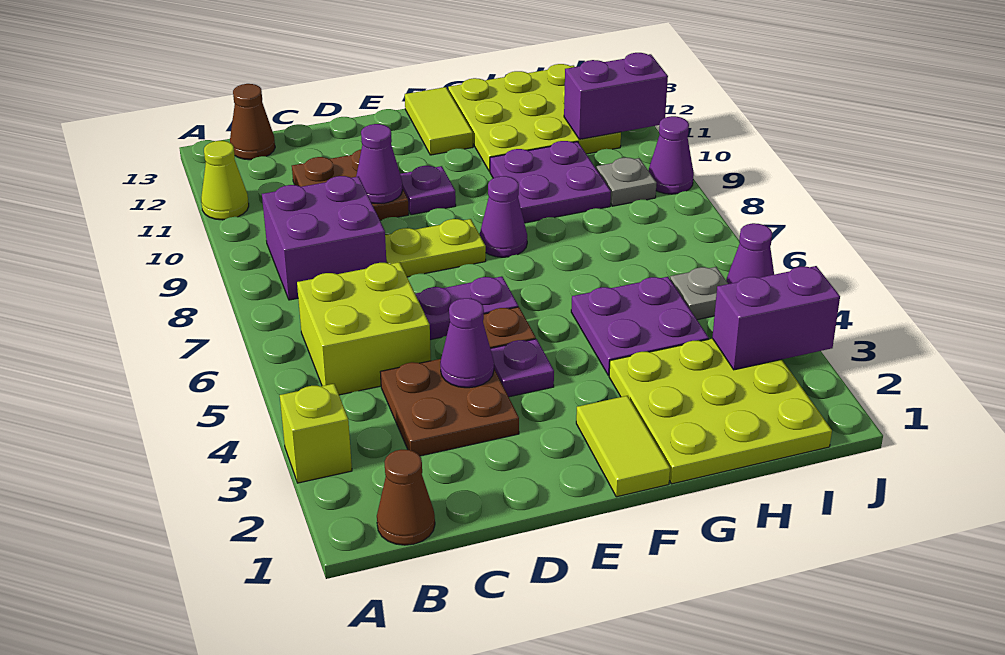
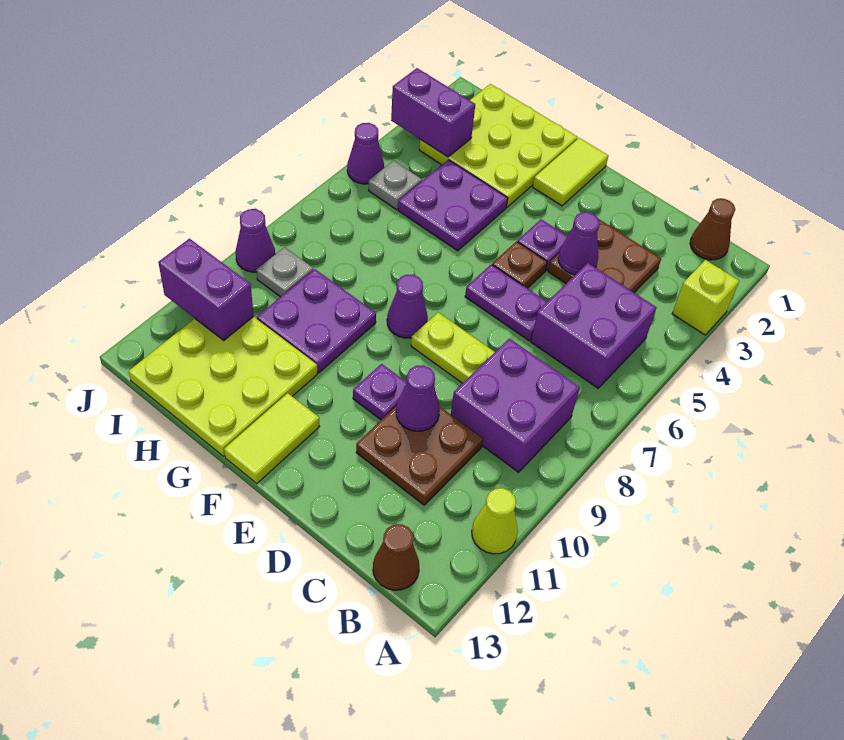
lime brick B5:C6 level 1 -> purple brick B5:C6 level 1

